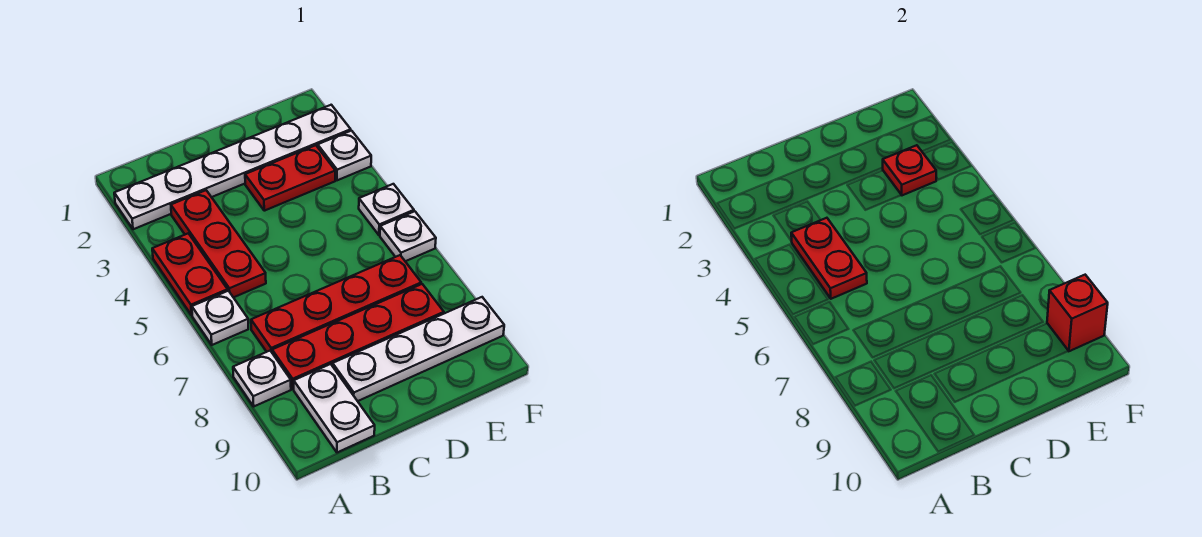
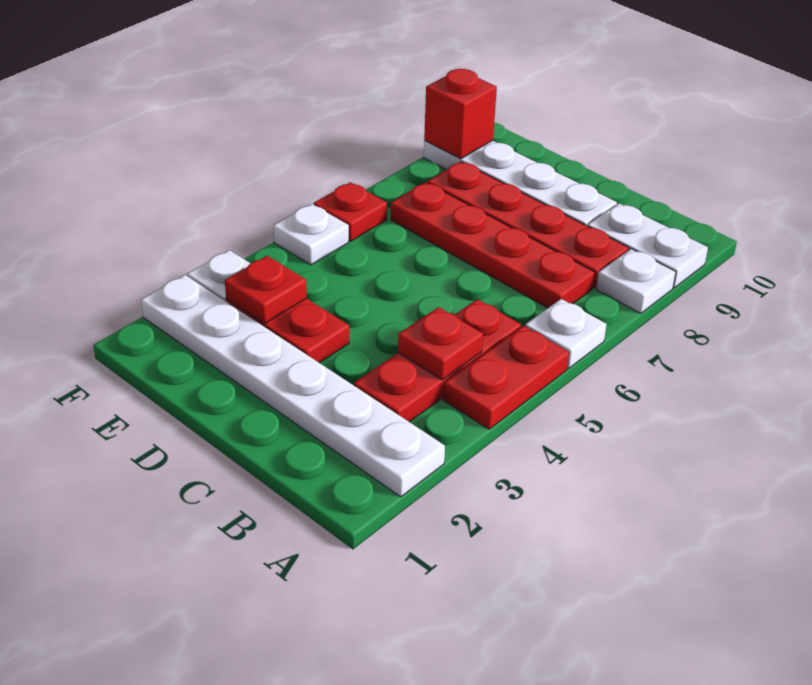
red plate B4:B5 level 2 -> red plate B4 level 2
white plate B9:B10 level 1 -> white plate A9:B9 level 1
white plate F6 level 1 -> red plate F6 level 1

